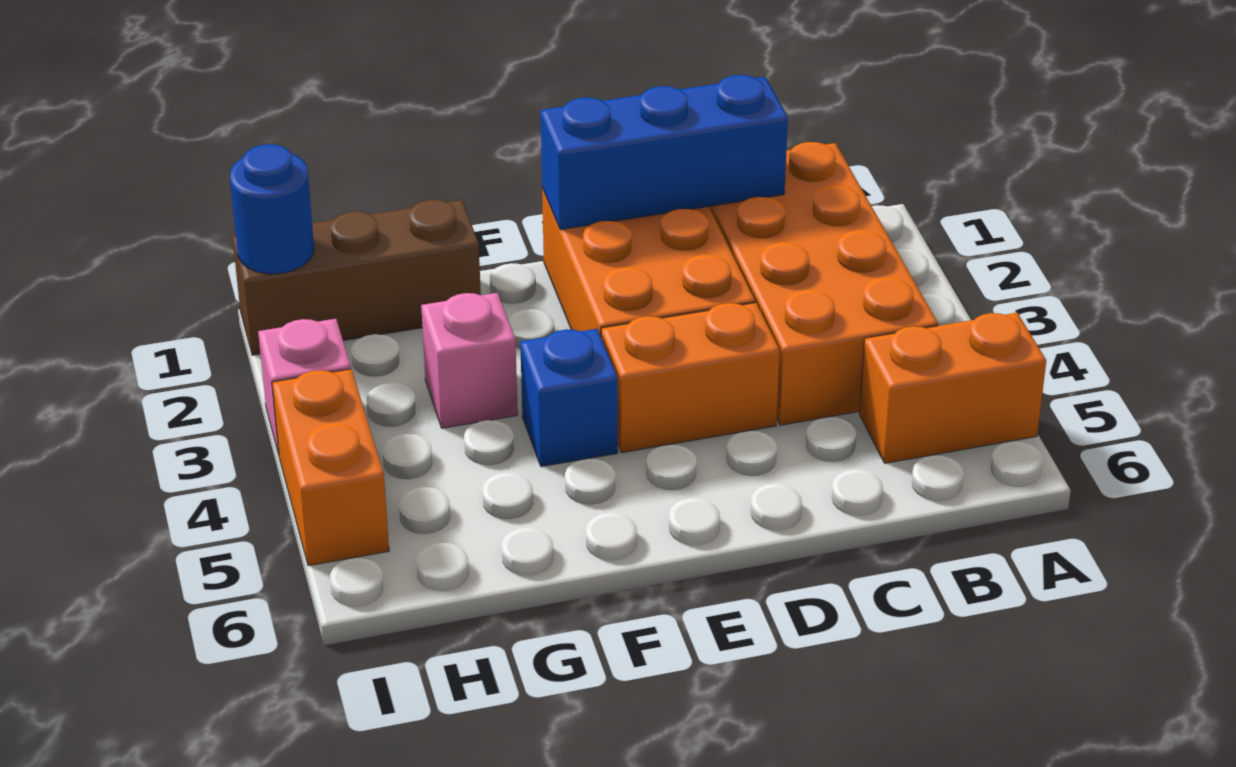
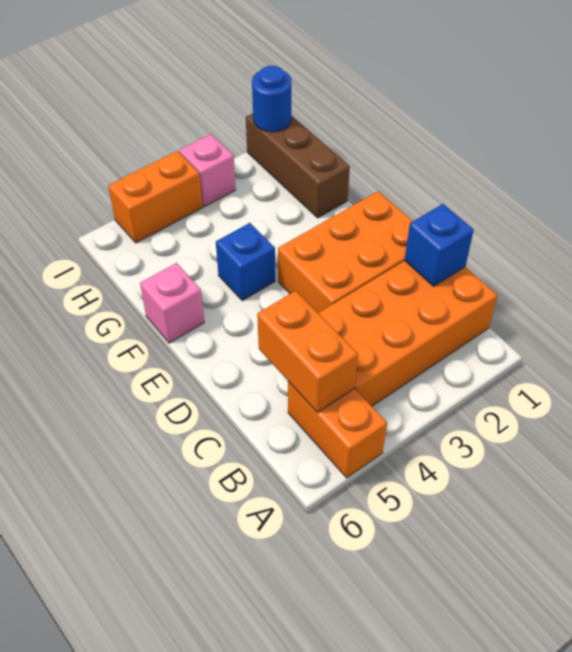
blue brick C1:E1 level 2 -> blue brick C1 level 2
orange brick D4:E4 level 1 -> orange brick B5:C5 level 2
pink brick G3 level 1 -> pink brick F6 level 1

